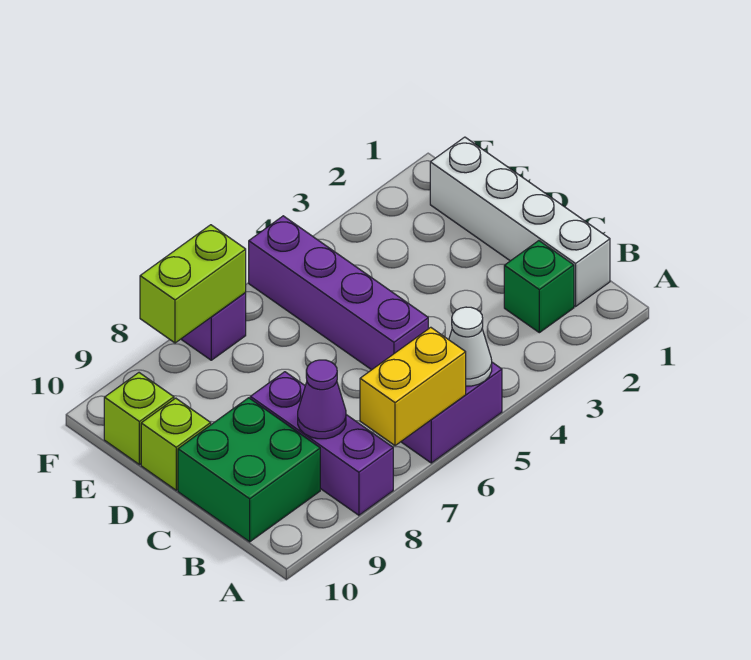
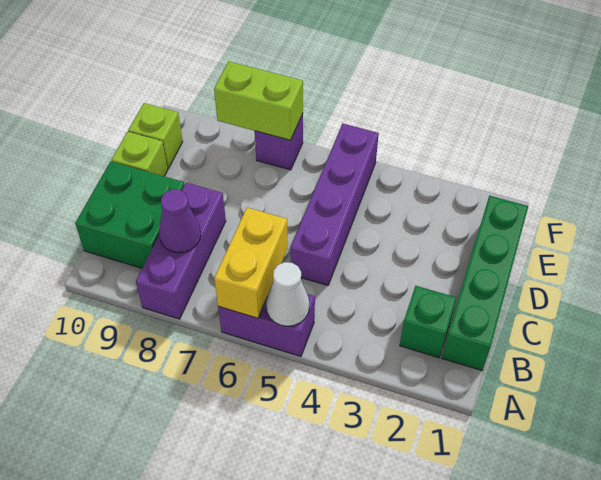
yellow brick A6:A7 level 2 -> yellow brick A6:B6 level 2
white brick B1:E1 level 1 -> green brick B1:E1 level 1

